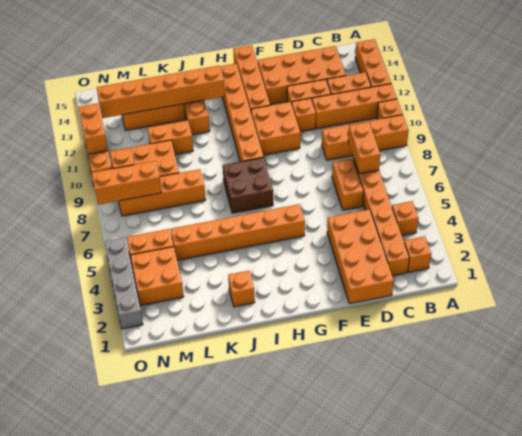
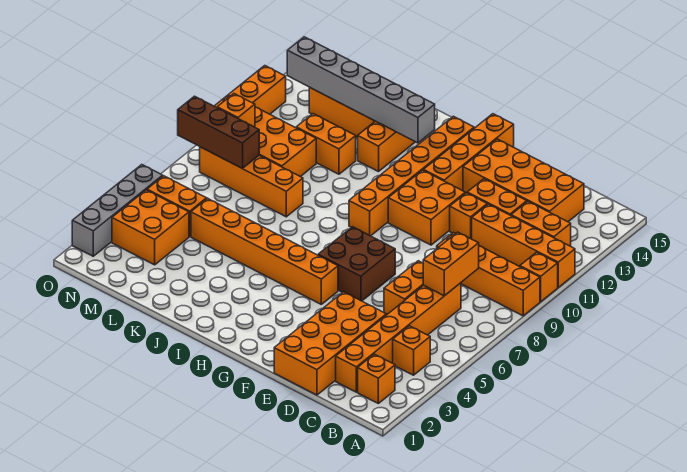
orange brick A12:A14 level 1 -> none
brown brick H7:I8 level 1 -> brown brick F6:G7 level 1
orange brick I13:N13 level 2 -> grey brick I13:N13 level 2
orange brick J2 level 1 -> none
orange brick M8:O8 level 2 -> brown brick M8:O8 level 2
orange brick O11:O12 level 2 -> none

